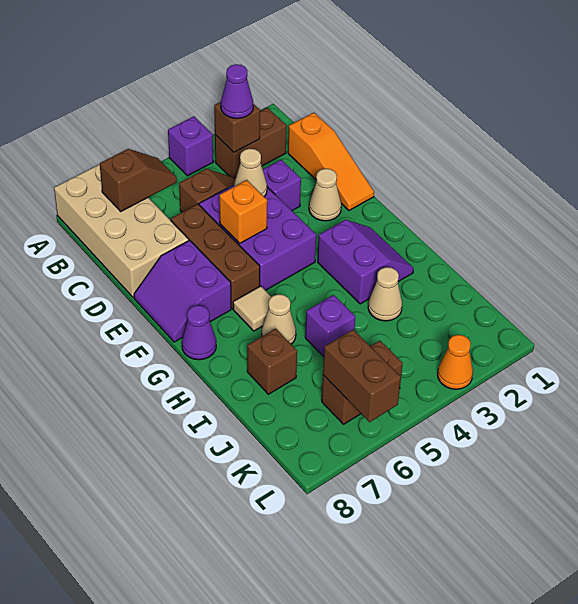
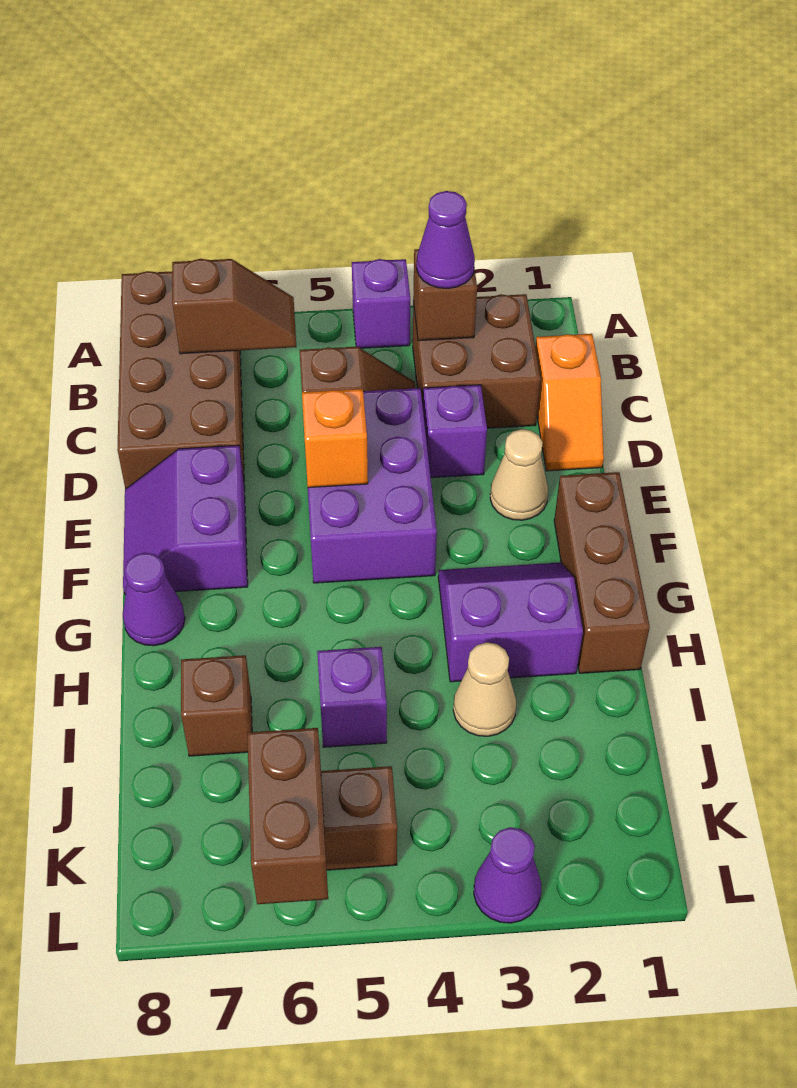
tan brick A7:D8 level 1 -> brown brick A7:D8 level 1
brown brick B2:B3 level 1 -> brown brick B2:C3 level 1
orange slope C1:E1 level 1 top C -> orange slope C1:D1 level 1 top C
tan cone D4 level 2 -> none
brown brick D6:F6 level 1 -> brown brick F1:H1 level 1
purple slope G2:H3 level 1 top 3 -> purple slope G2:H3 level 1 top H
tan tile G6 level 1 -> none
tan cone H6 level 1 -> none
orange cone L3 level 1 -> purple cone L3 level 1

